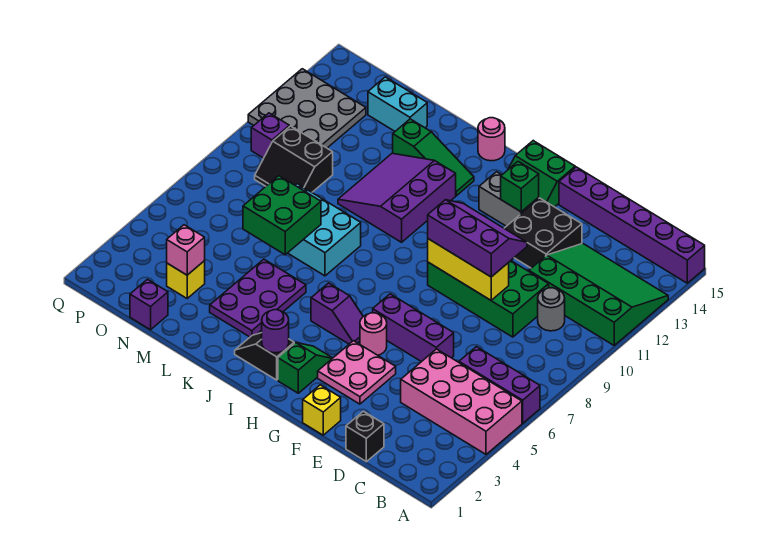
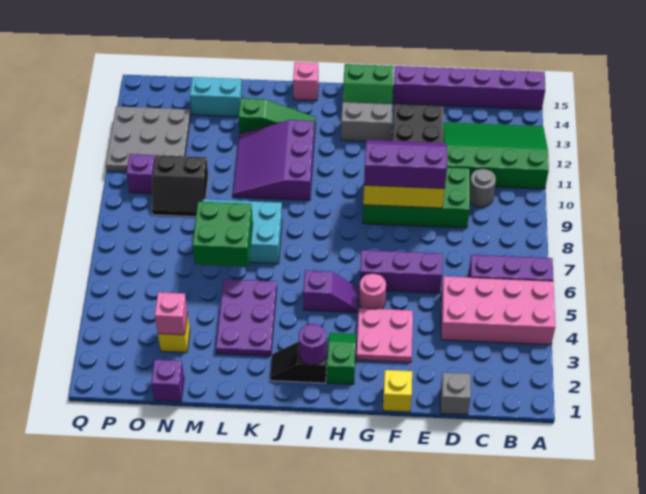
black brick D1 level 1 -> grey brick D1 level 1
green brick G13 level 2 -> none
pink round brick J15 level 1 -> pink brick J15 level 1

